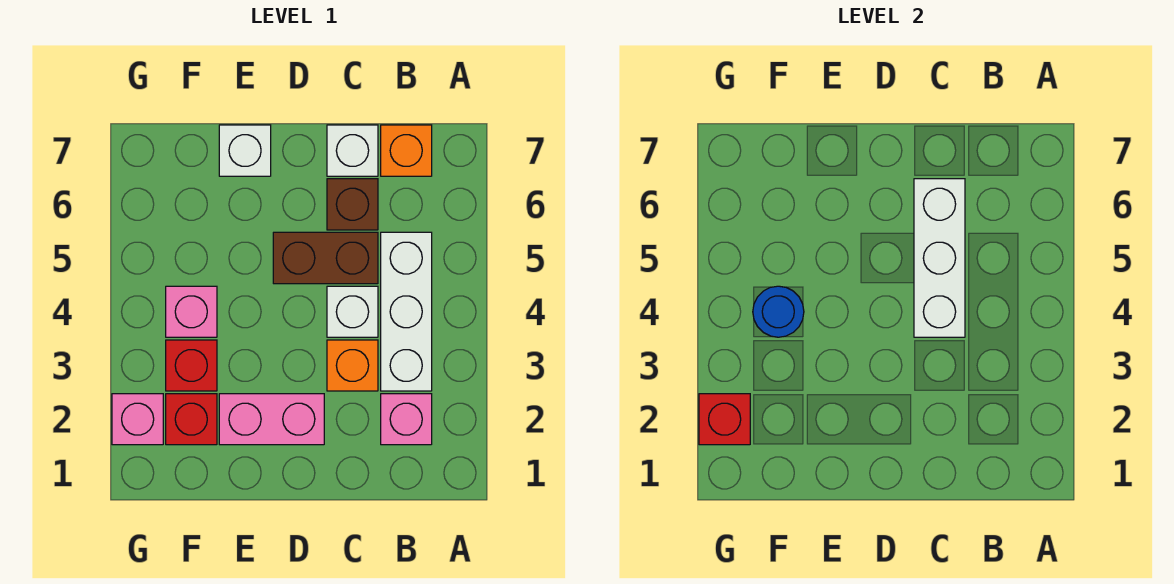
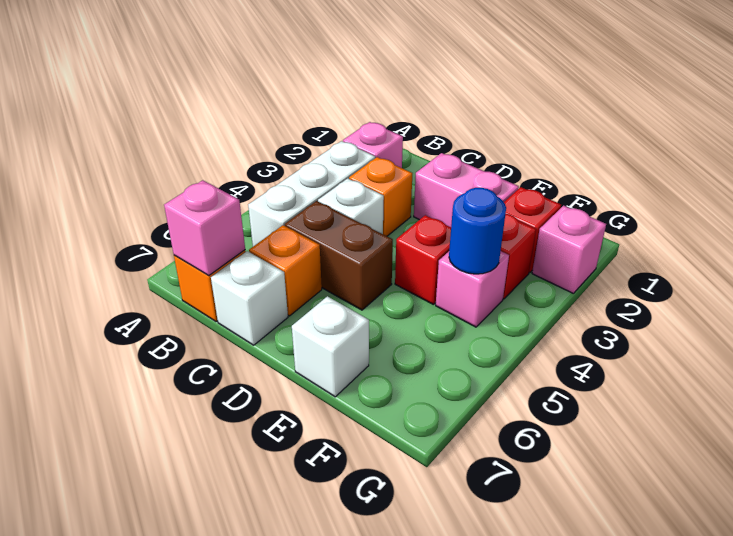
none -> pink brick B7 level 2
white brick C4:C6 level 2 -> none
brown brick C6 level 1 -> orange brick C6 level 1
red brick G2 level 2 -> red brick E4 level 1

